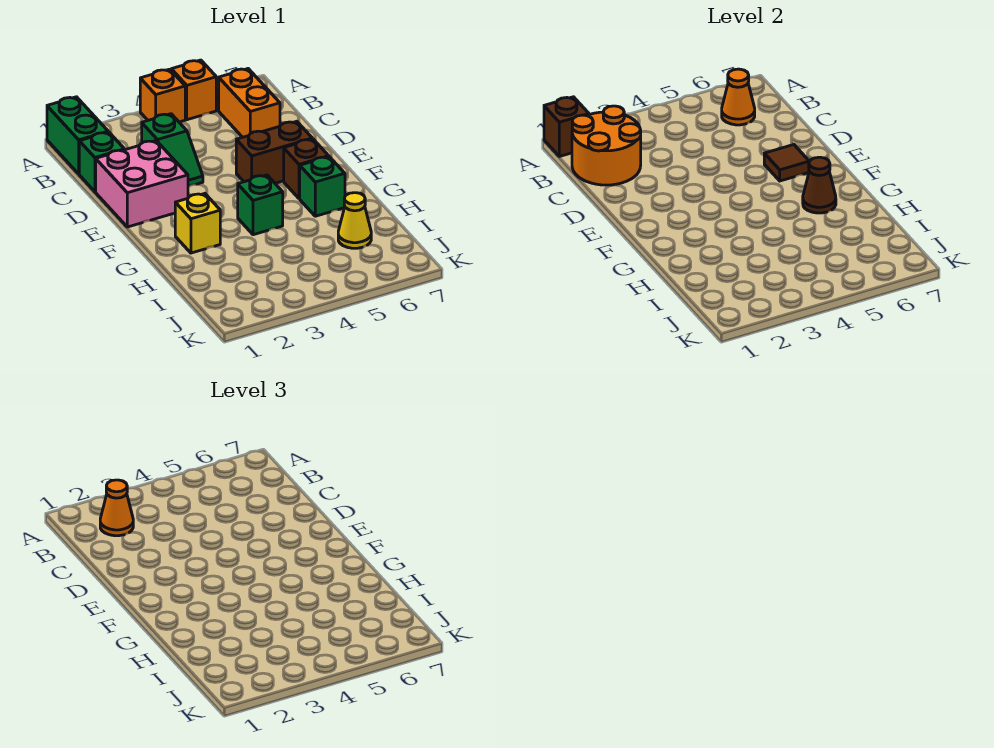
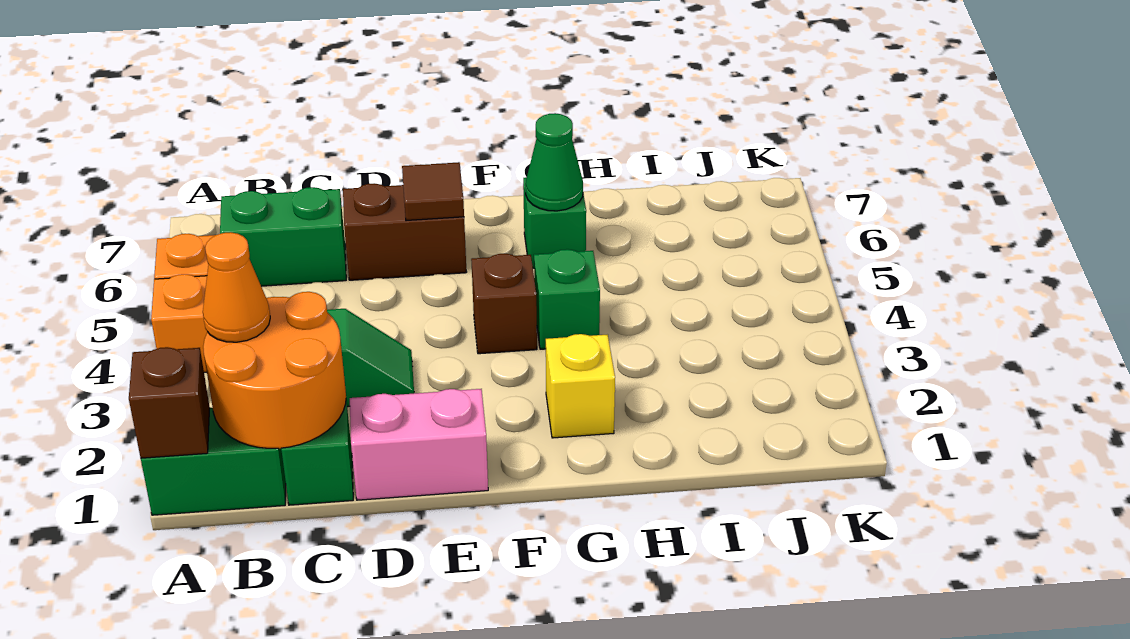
orange brick B6:C6 level 1 -> green brick B6:C6 level 1
orange cone B6 level 2 -> none
pink brick D1:E2 level 1 -> pink brick D1:E1 level 1
brown brick E5:E6 level 1 -> brown brick D6:E6 level 1
brown brick F6 level 1 -> brown brick F4 level 1
brown cone G6 level 2 -> green cone G6 level 2
yellow cone I6 level 1 -> none

